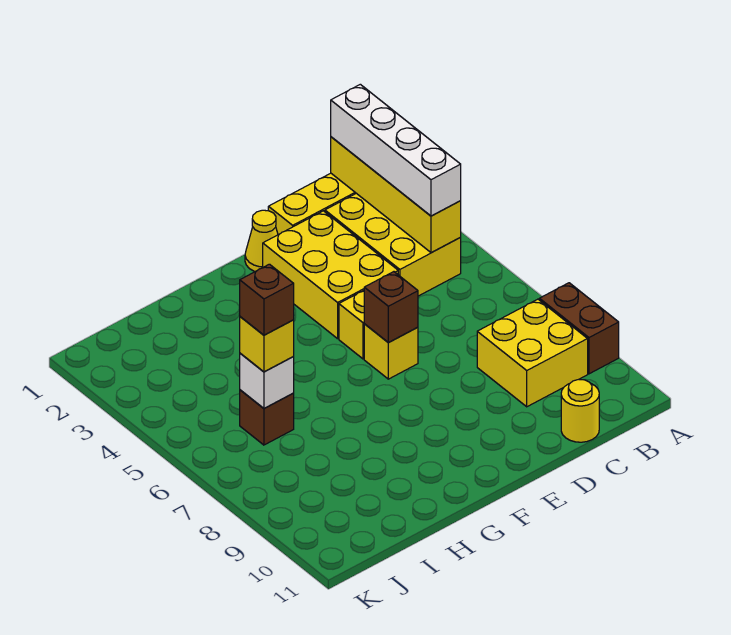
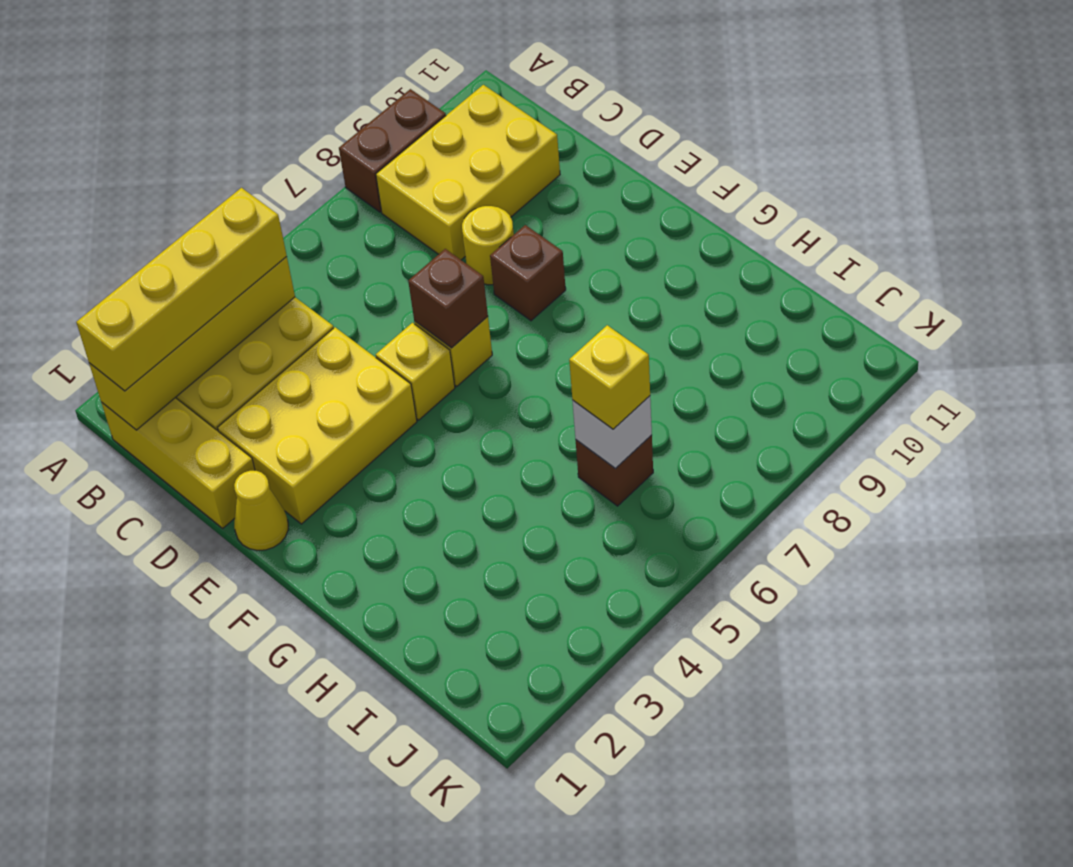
white brick B1:B4 level 3 -> yellow brick B1:B4 level 3
yellow brick B8:C9 level 1 -> yellow brick B8:C10 level 1
yellow round brick C11 level 1 -> yellow round brick D8 level 1
brown brick I6 level 4 -> brown brick E8 level 1

